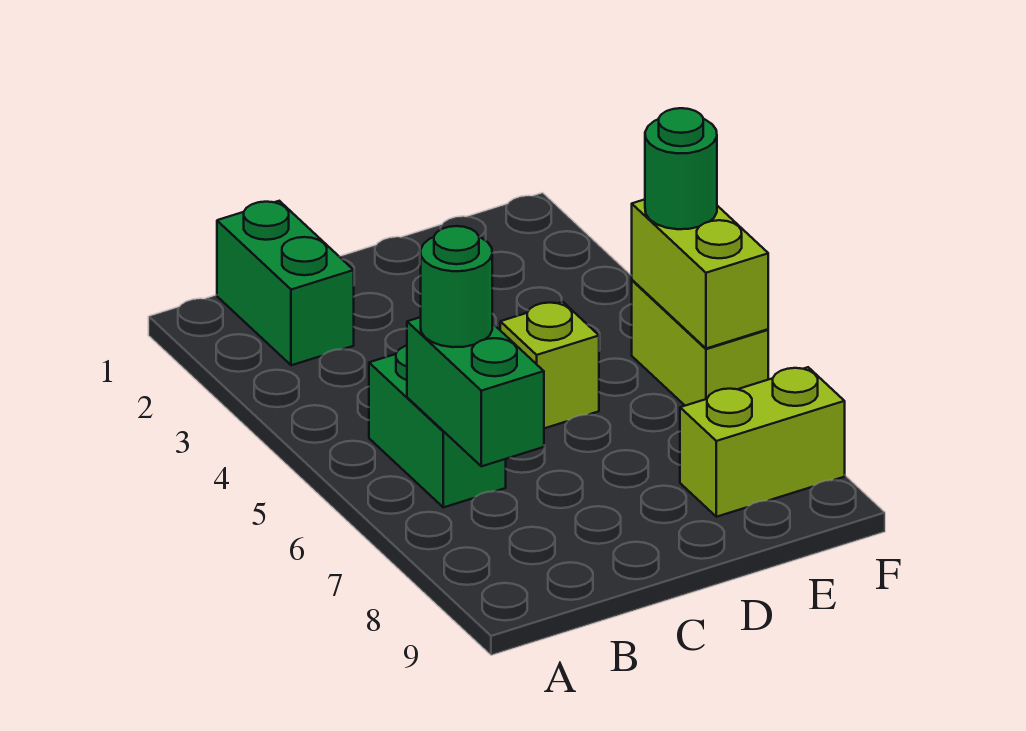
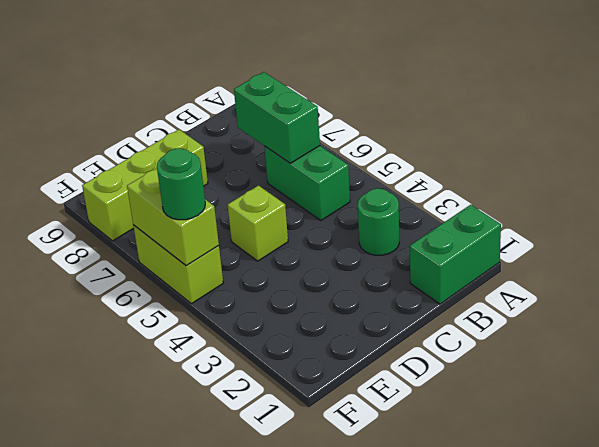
green brick B1:B2 level 1 -> green brick A1:B1 level 1
green round brick B6 level 3 -> green round brick B3 level 1
lime brick E8:F8 level 1 -> lime brick D8:F8 level 1

